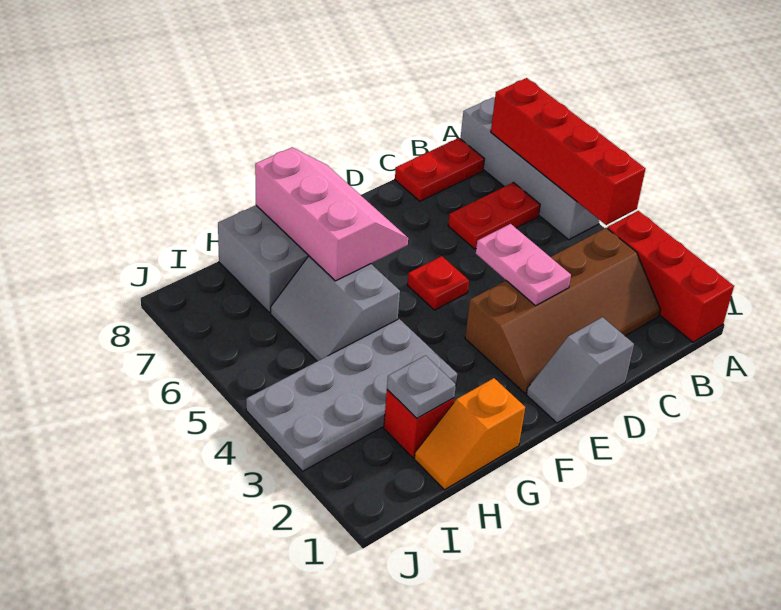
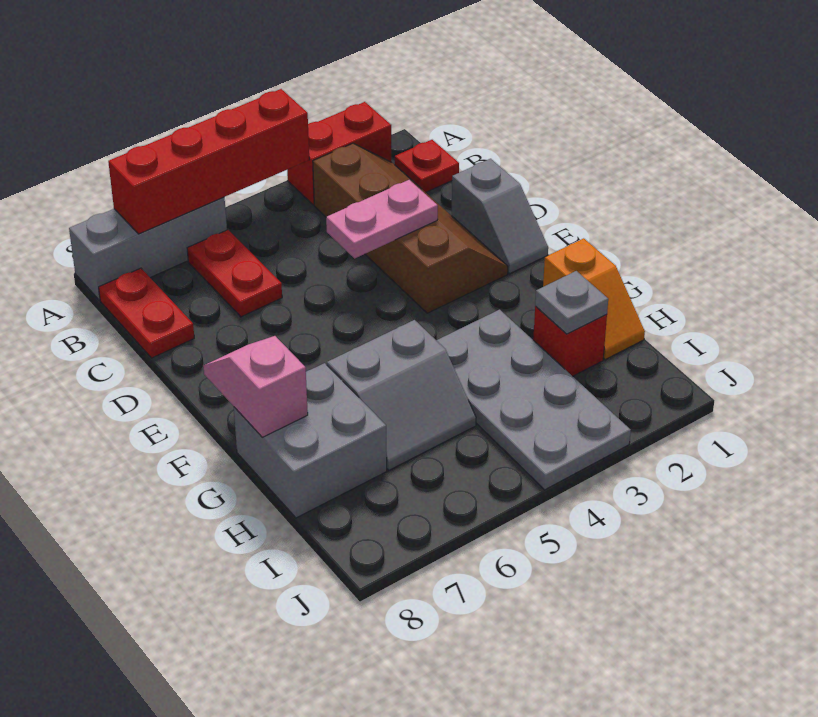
red brick A1:A3 level 1 -> red brick A2:A3 level 1
grey brick A5:A8 level 1 -> grey brick A6:A8 level 1
red plate E5 level 1 -> red plate B1 level 1
pink slope F6:G8 level 2 top G -> pink slope F8:G8 level 2 top G

